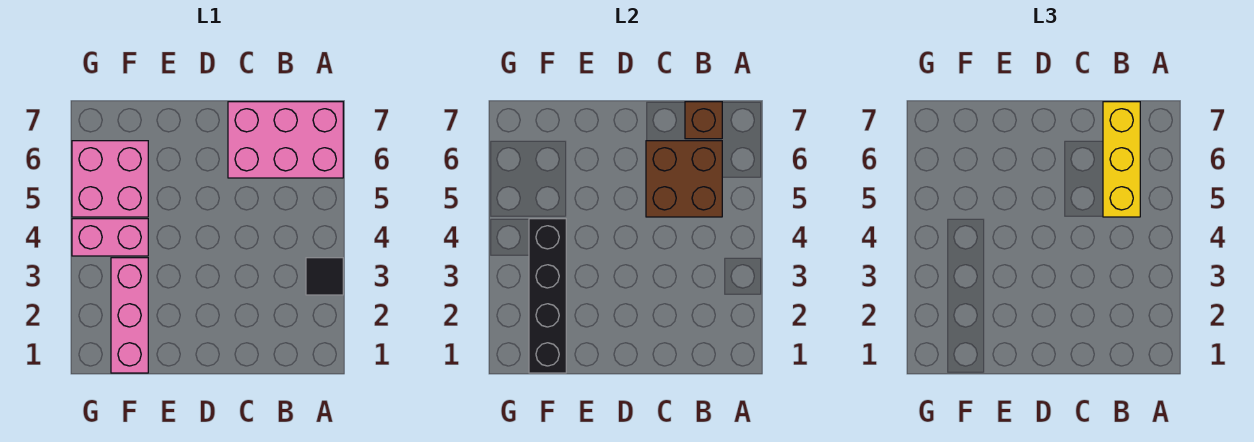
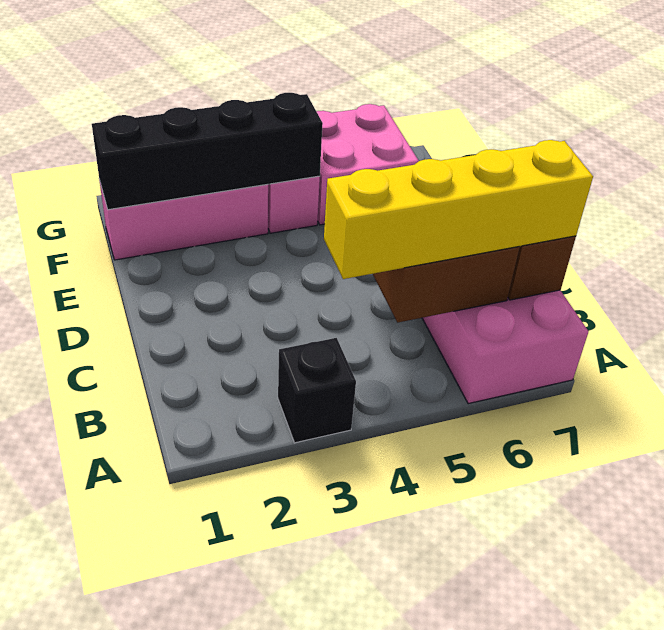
black tile A3 level 1 -> black brick A3 level 1
yellow brick B5:B7 level 3 -> yellow brick B4:B7 level 3

